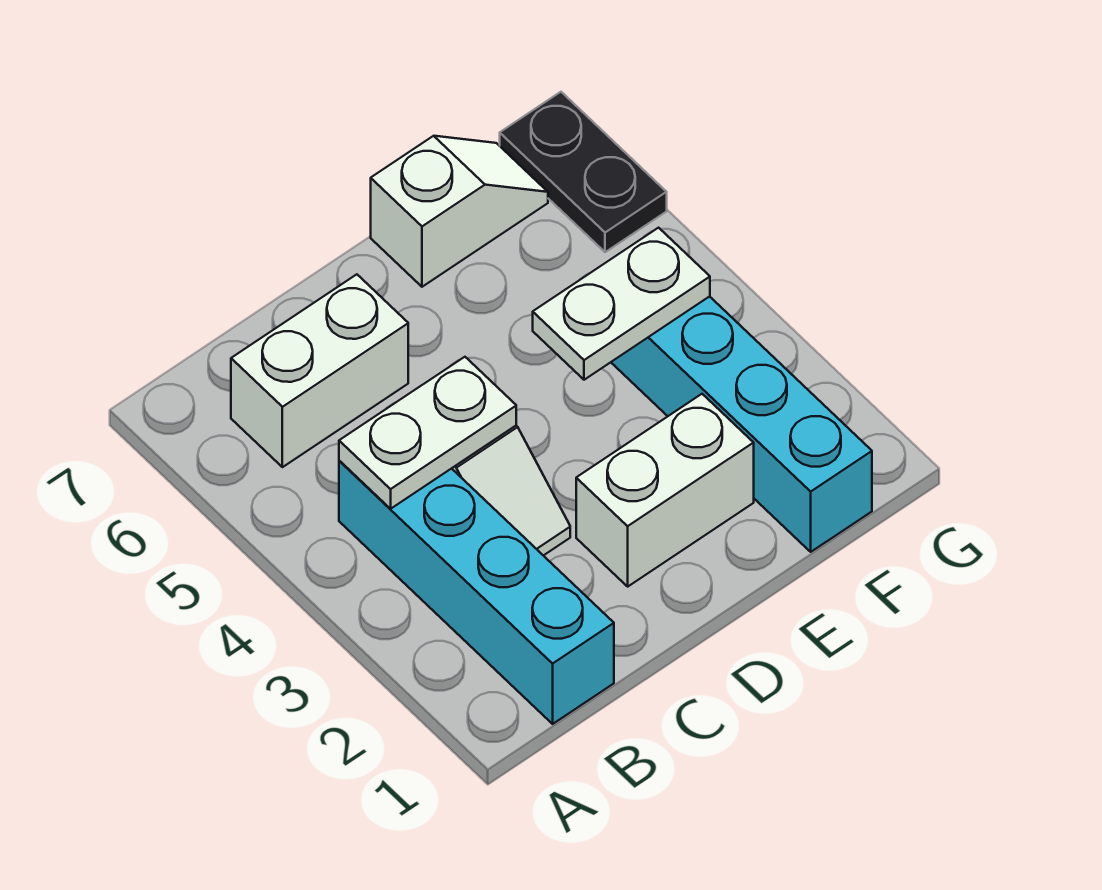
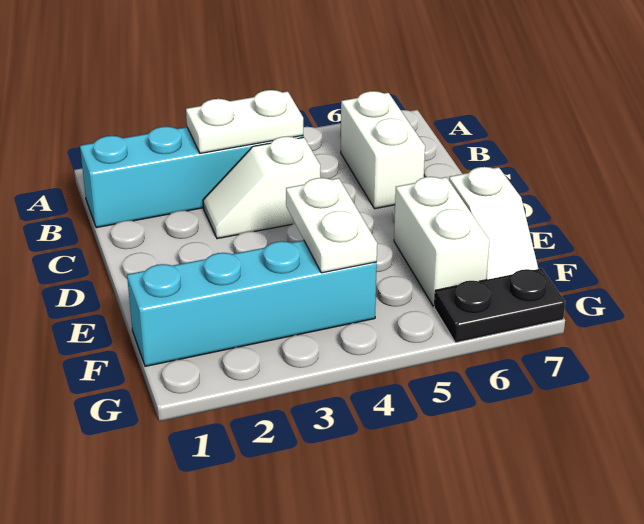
white plate B4:C4 level 2 -> white plate B3:B4 level 2
white brick D2:E2 level 1 -> white brick E6:F6 level 1

